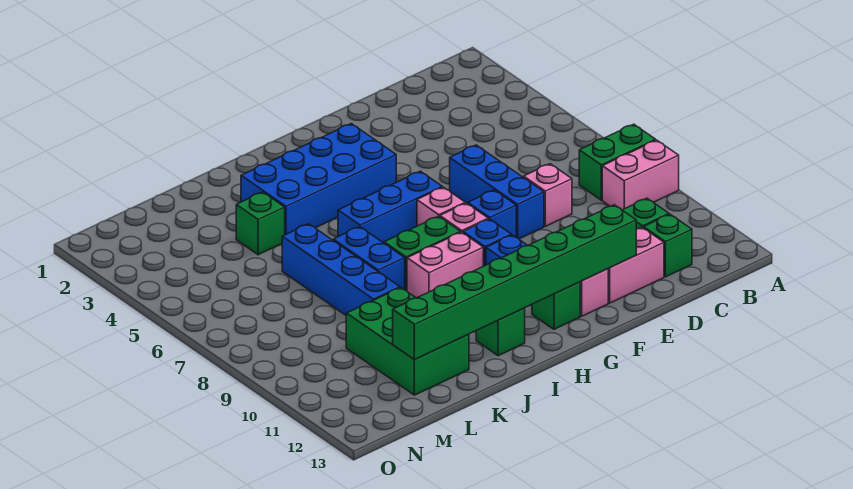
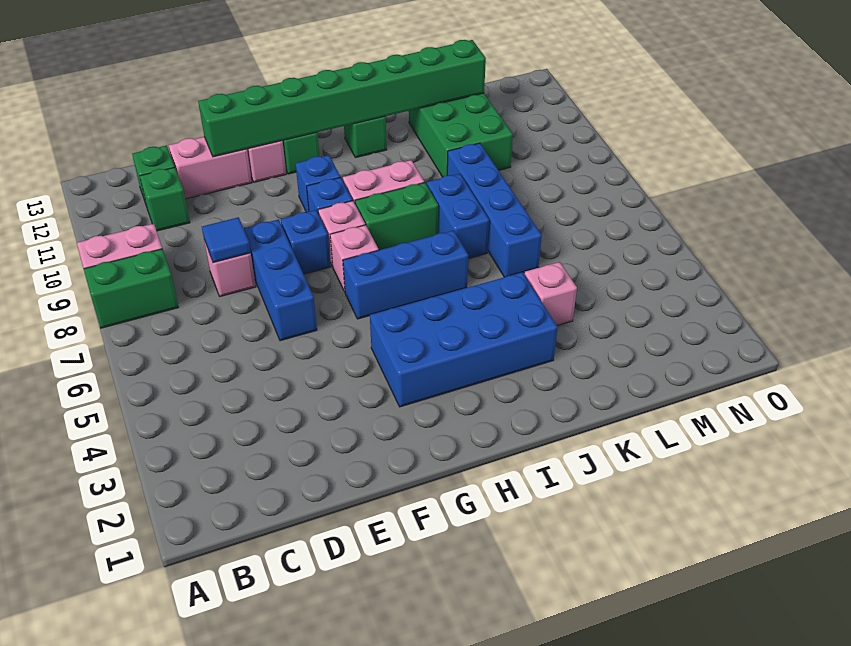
none -> blue tile D8 level 2
green brick K4 level 1 -> pink brick K4 level 1

